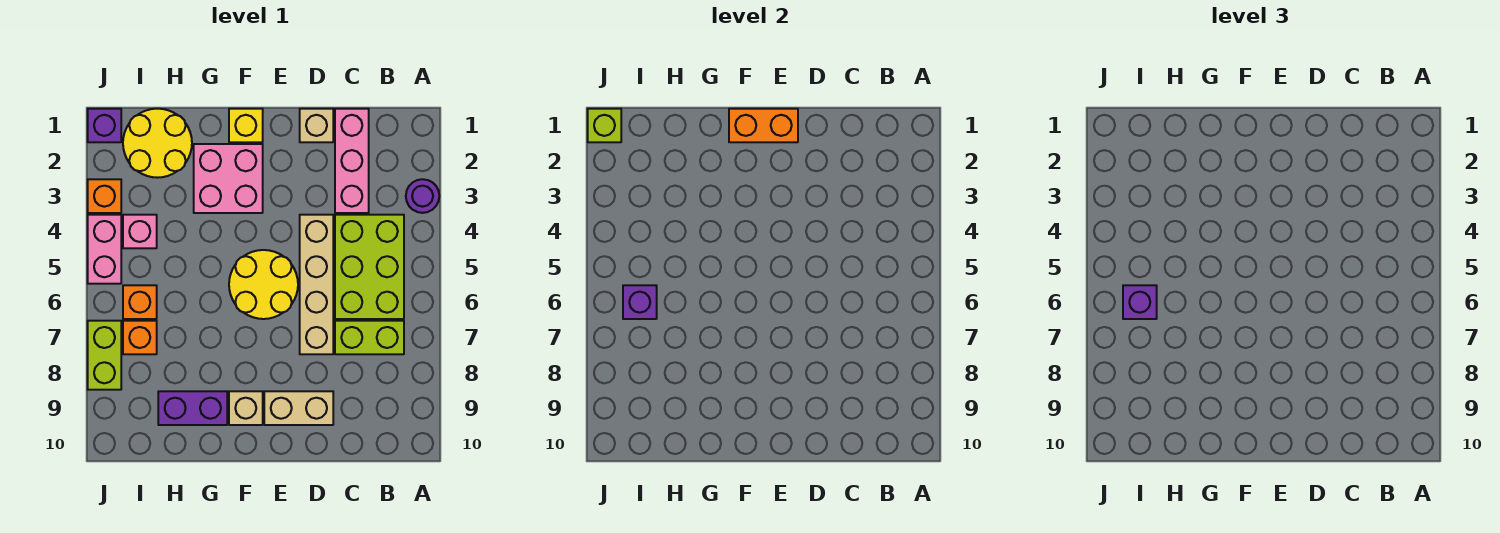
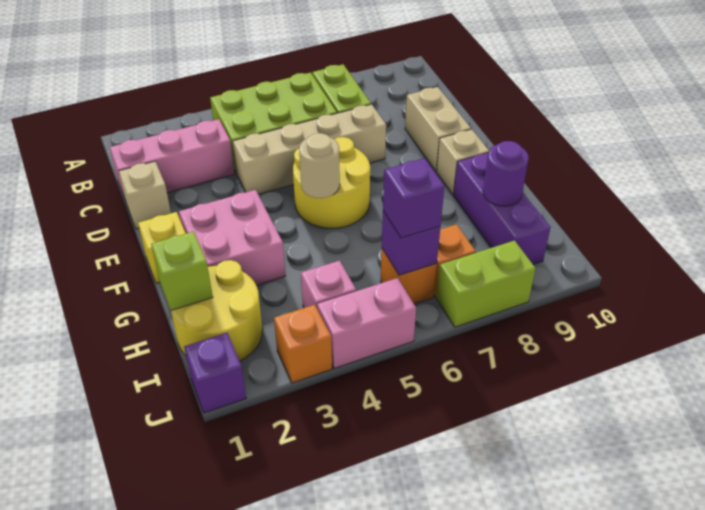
purple round brick A3 level 1 -> purple round brick H9 level 2
orange brick E1:F1 level 2 -> none
none -> tan round brick F5 level 2
purple brick G9:H9 level 1 -> purple brick G9:I9 level 1
lime brick J1 level 2 -> lime brick H1 level 2

